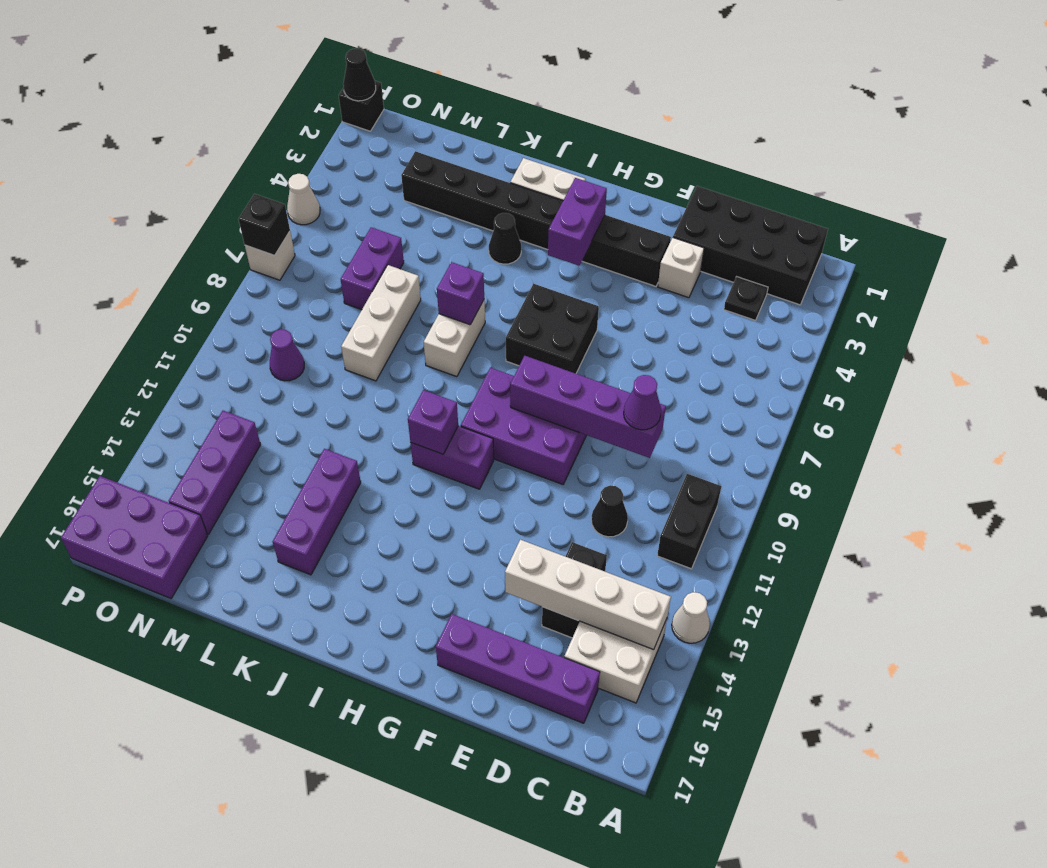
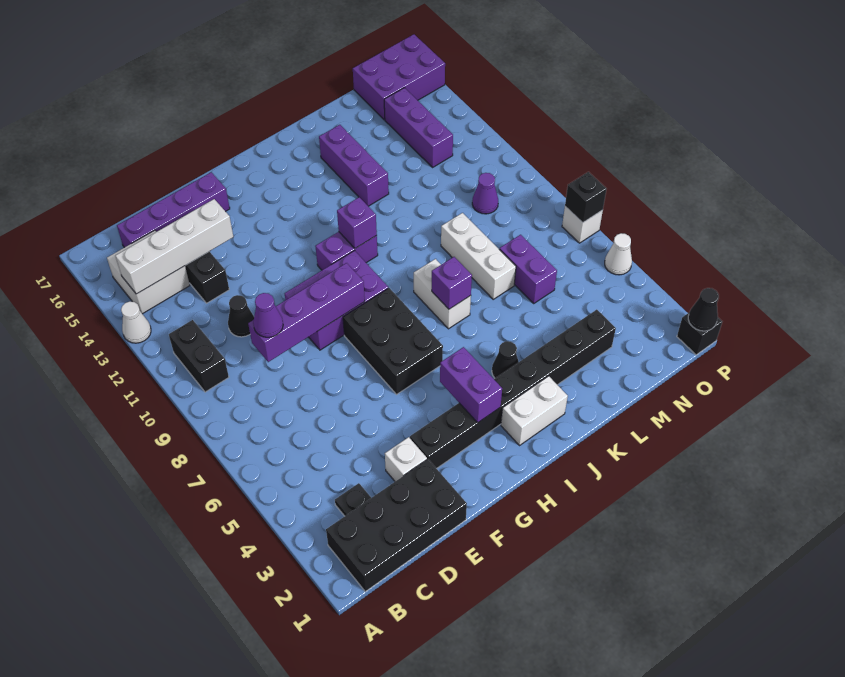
black brick G6:H7 level 1 -> black brick G6:H8 level 1

